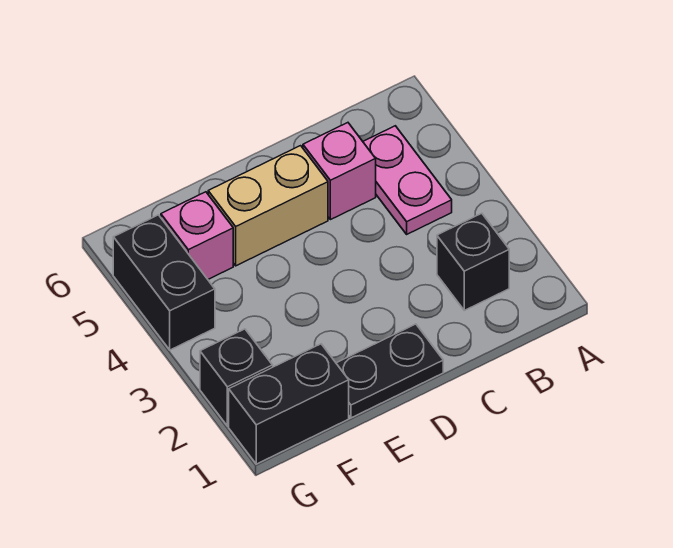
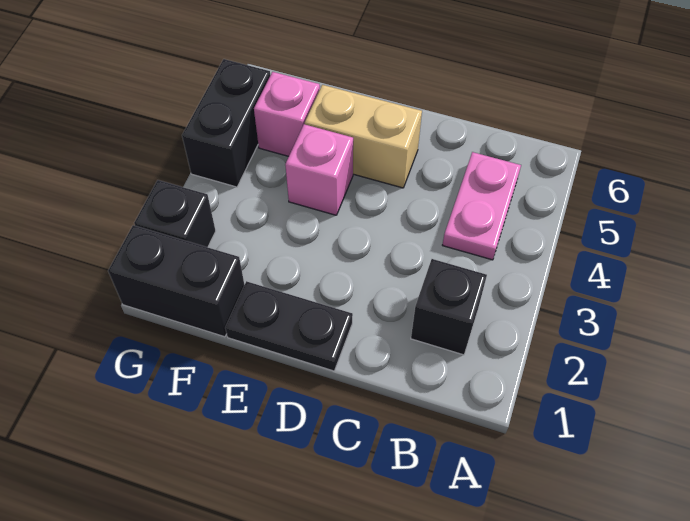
pink brick C5 level 1 -> pink brick E4 level 1

